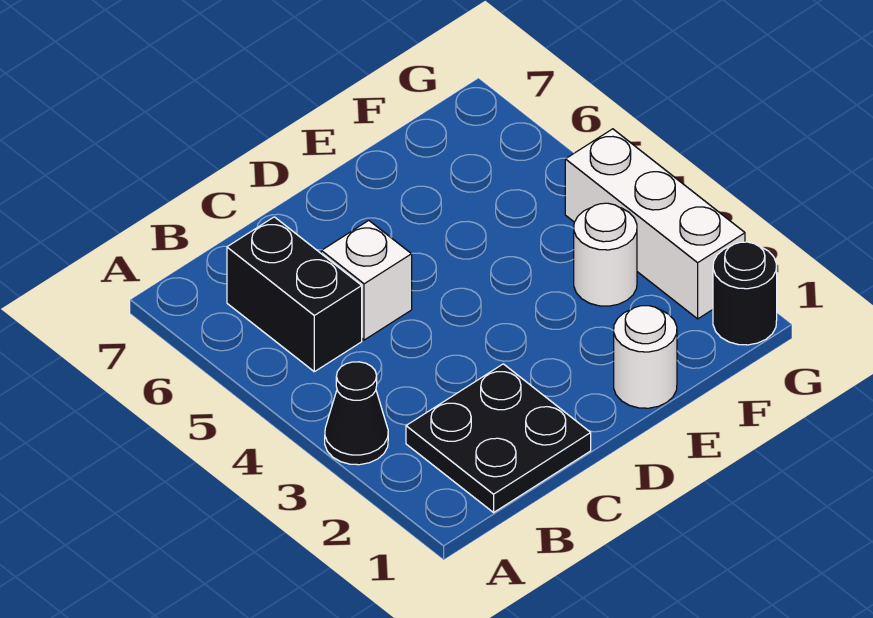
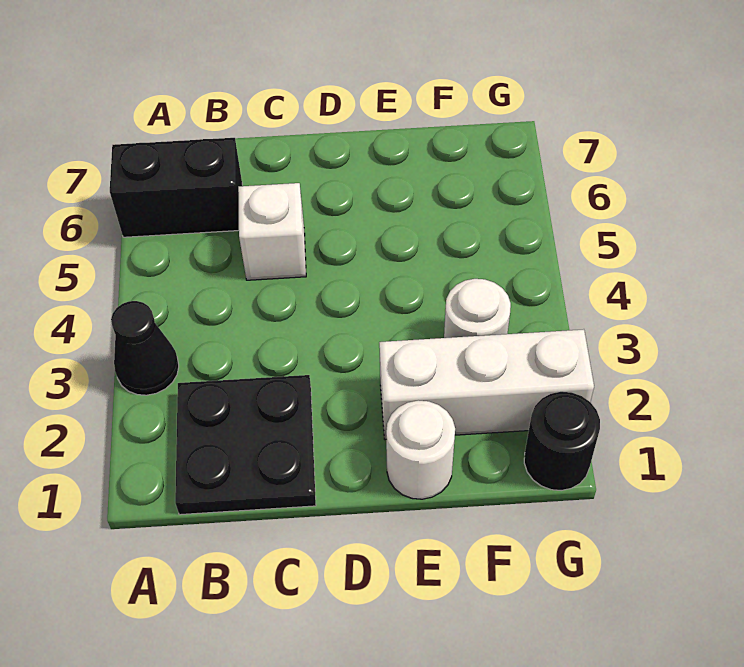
black brick B5:B6 level 1 -> black brick A6:B6 level 1
white brick G2:G4 level 1 -> white brick E2:G2 level 1

